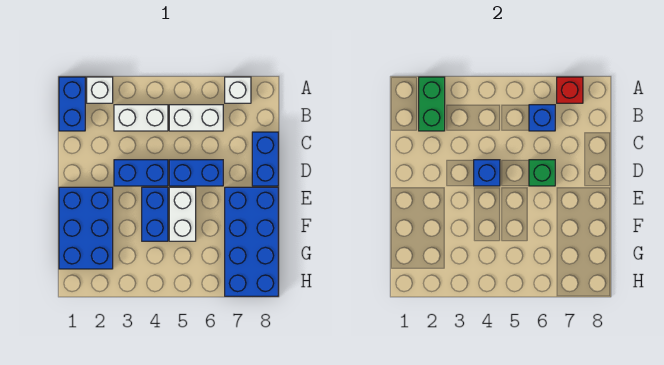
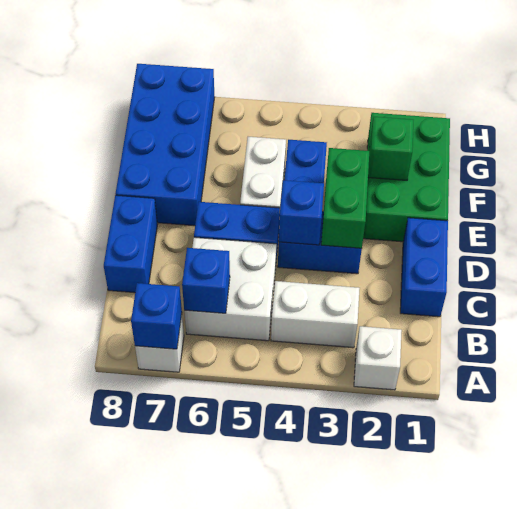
blue brick A1:B1 level 1 -> blue brick C1:D1 level 1
green brick A2:B2 level 2 -> green brick D3:E3 level 2
red brick A7 level 2 -> blue brick A7 level 2
white brick B5:B6 level 1 -> white brick B5:C6 level 1
green brick D6 level 2 -> green brick F2 level 2
blue brick E1:G2 level 1 -> green brick E1:G2 level 1

